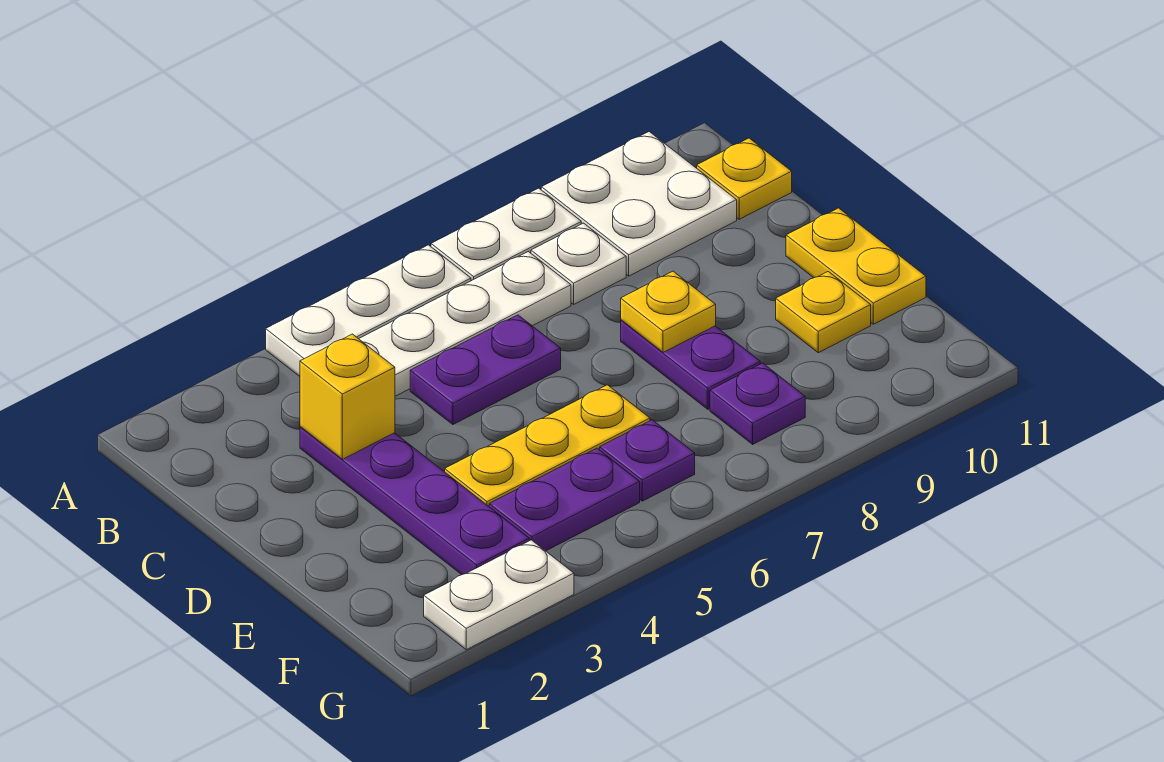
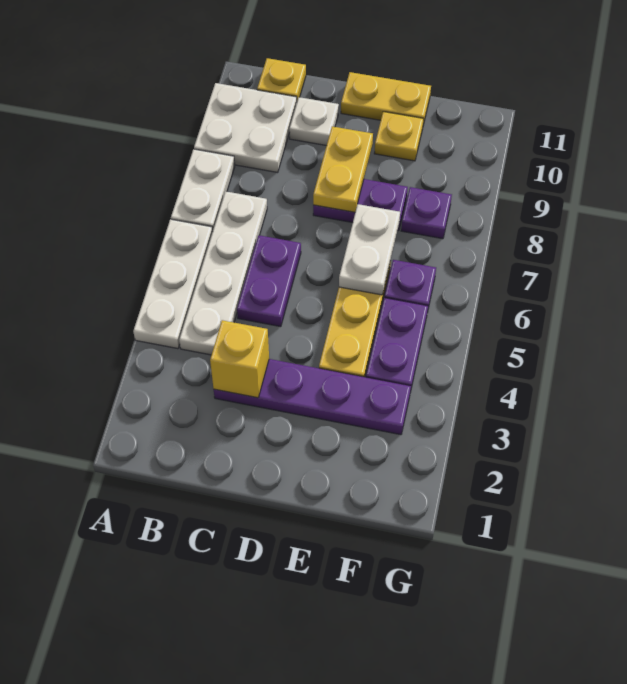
white plate B8 level 1 -> white plate C10 level 1
yellow plate D8 level 2 -> yellow plate D8:D9 level 2
white plate G2:G3 level 1 -> white plate E6:E7 level 2

